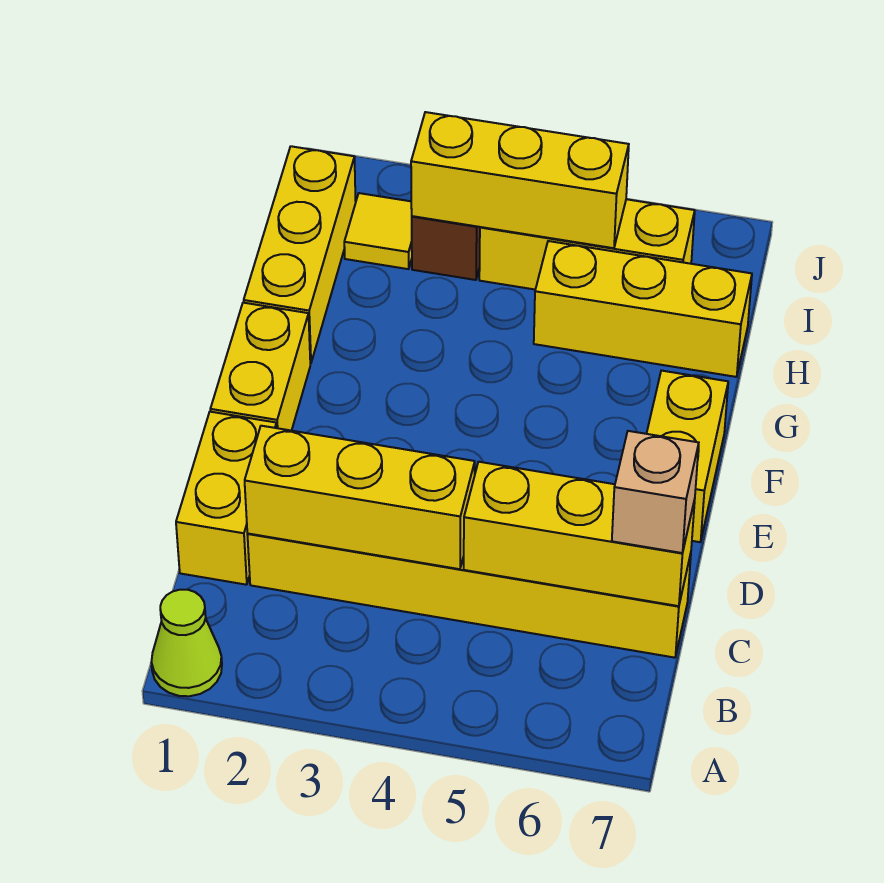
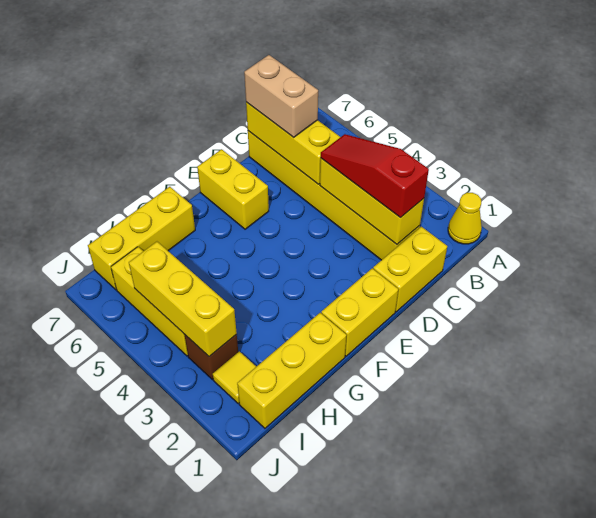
lime cone A1 level 1 -> yellow cone A1 level 1
none -> red slope C2:C4 level 3 top 2
tan brick C7 level 3 -> tan brick C6:C7 level 3
yellow brick E7:F7 level 1 -> yellow brick E6:E7 level 1
yellow brick H5:H7 level 1 -> yellow brick G7:I7 level 1

